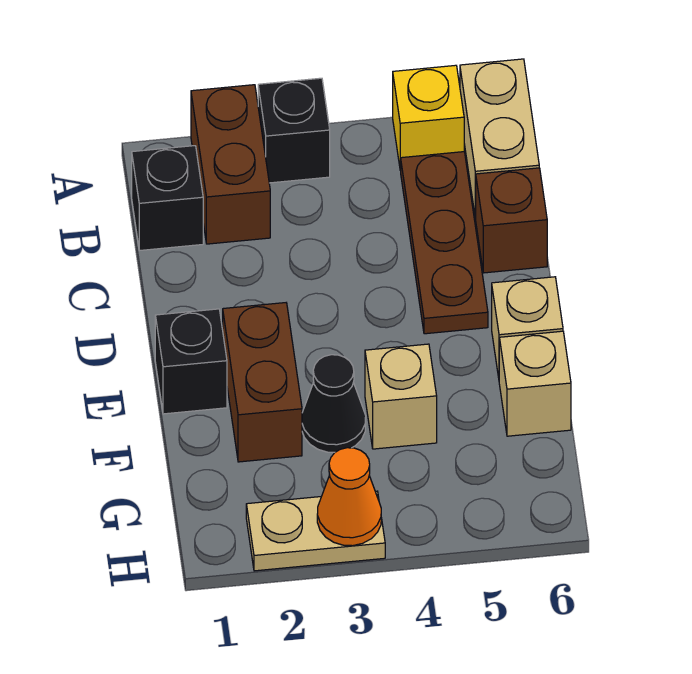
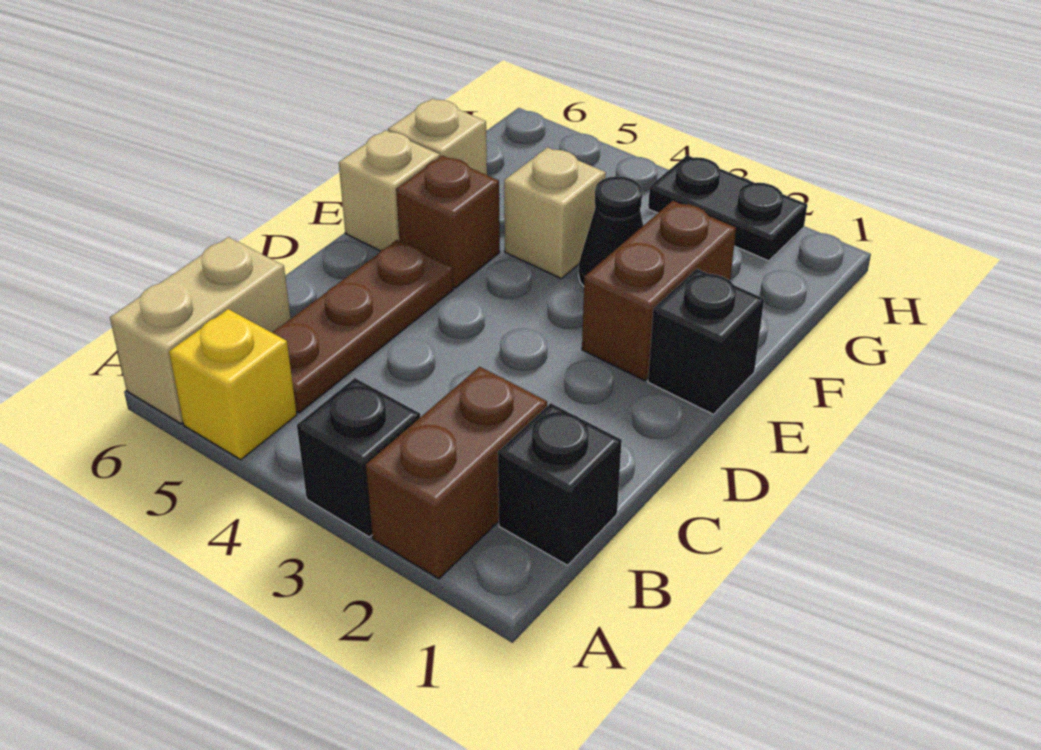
brown brick C6 level 1 -> brown brick E5 level 1
tan plate H2:H3 level 1 -> black plate H2:H3 level 1
orange cone H3 level 2 -> none

